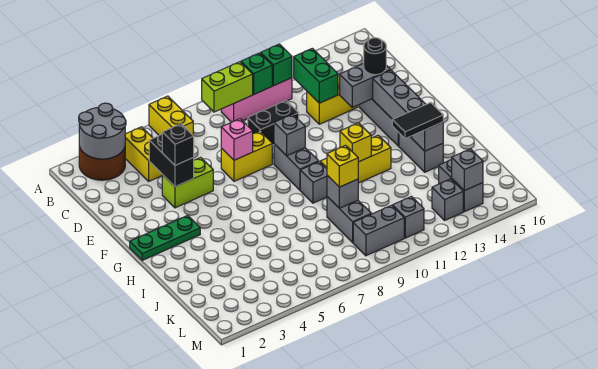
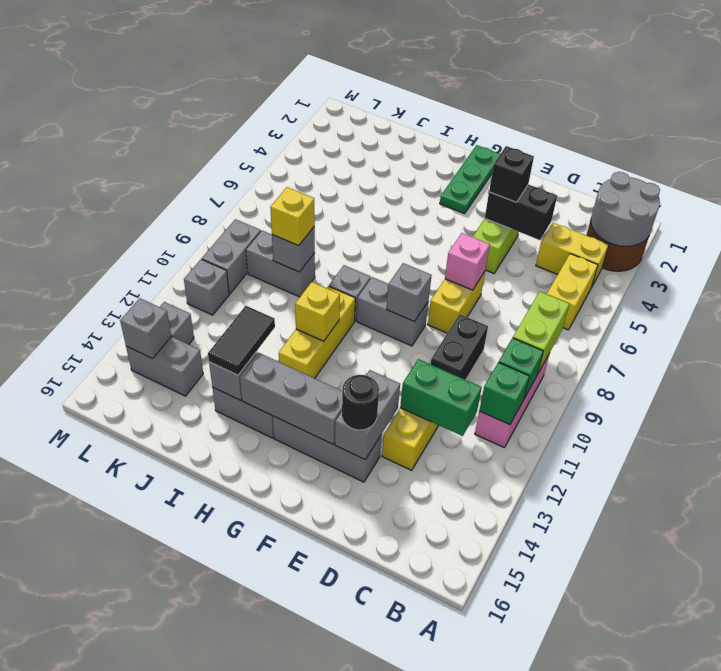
yellow brick A6:B6 level 1 -> yellow brick B5:B6 level 1

